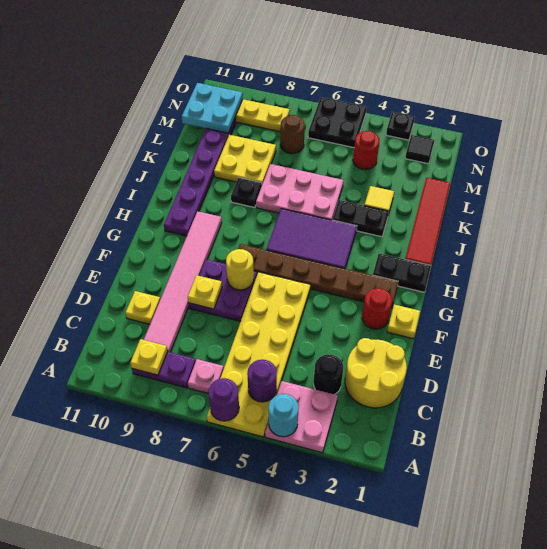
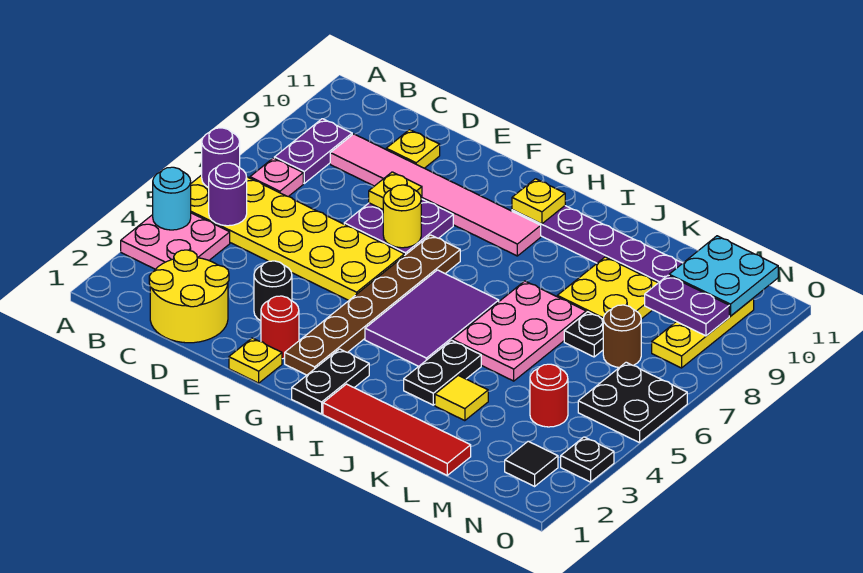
yellow plate B9 level 2 -> yellow plate H10 level 2
black round brick C3 level 1 -> black round brick E3 level 1
black plate J8 level 1 -> black plate L7 level 1
none -> purple plate M9:N9 level 2

